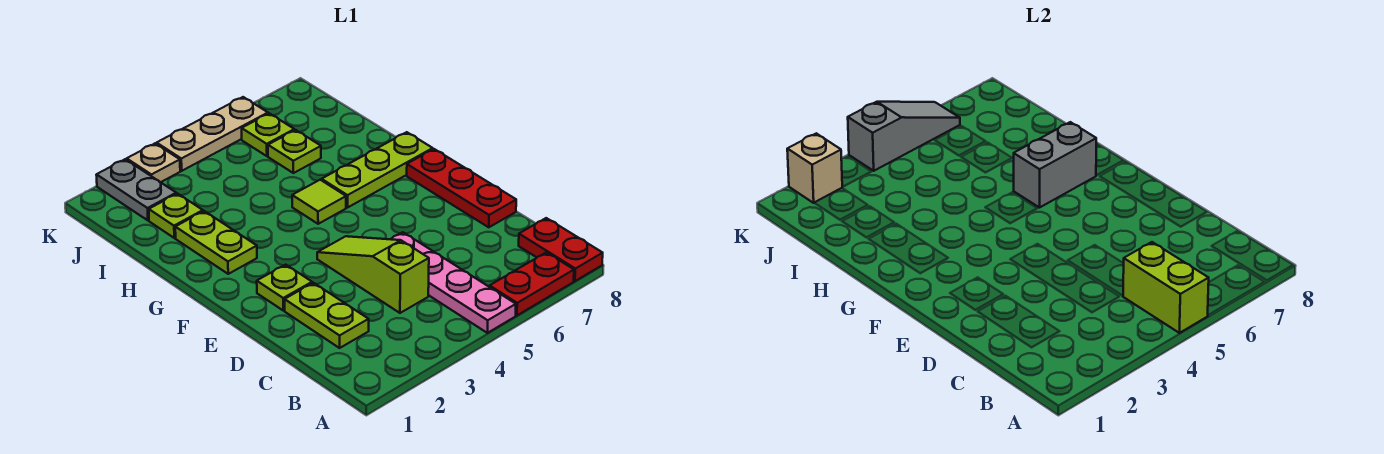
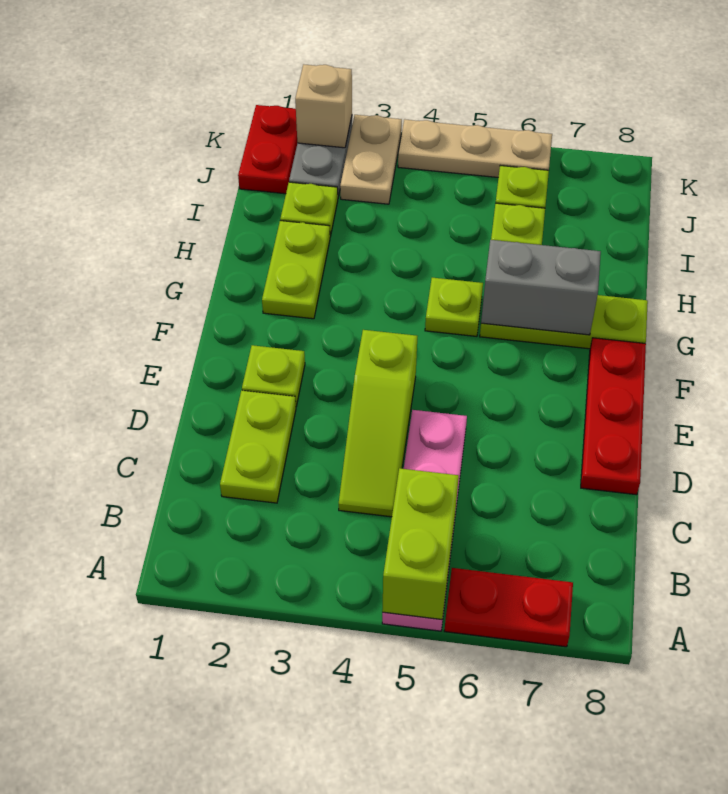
red plate A8:B8 level 1 -> red plate J1:K1 level 1
lime slope C4:E4 level 1 top C -> lime slope C4:E4 level 1 top E
lime tile G5 level 1 -> lime plate G5 level 1
tan plate K3 level 1 -> tan plate J3:K3 level 1
grey slope K4:K6 level 2 top 4 -> none

